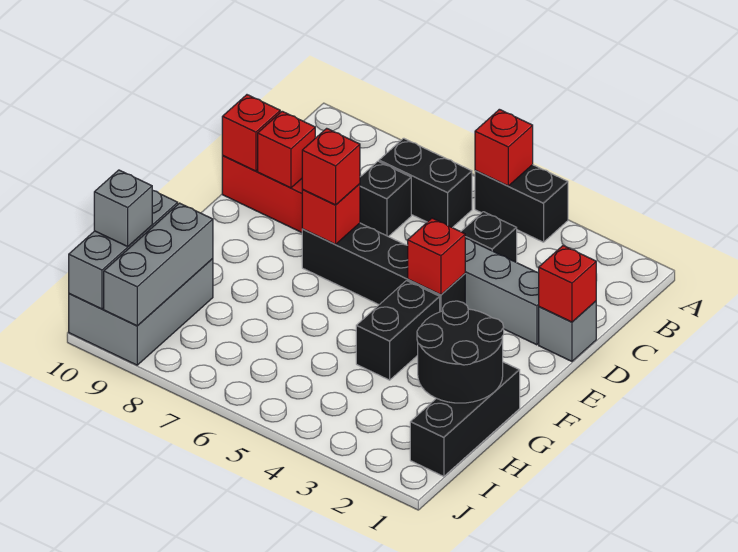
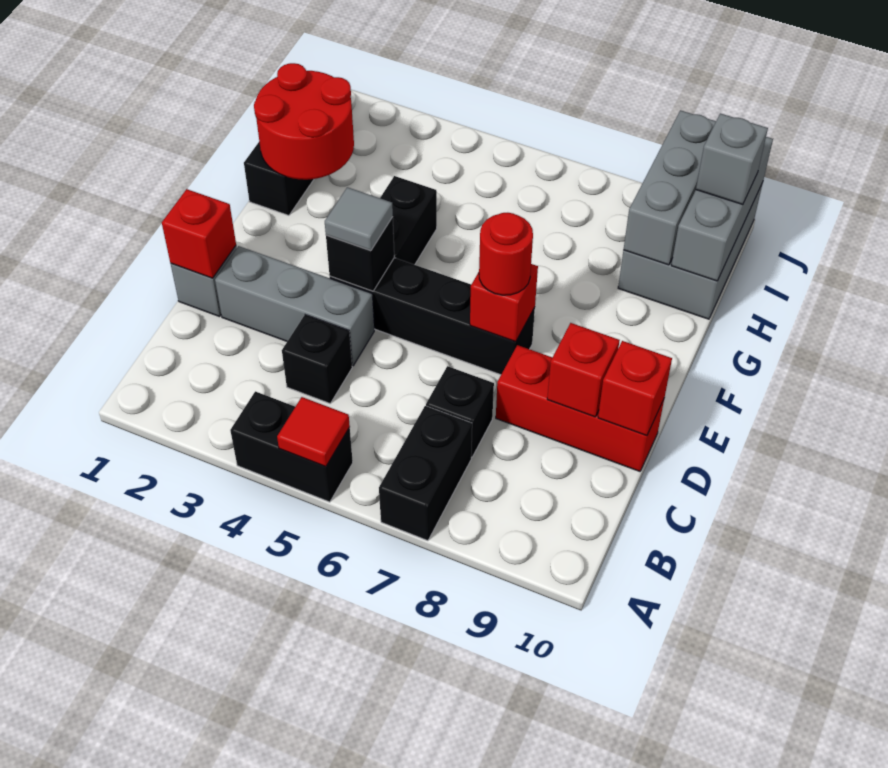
red brick A5 level 2 -> red tile A5 level 2
black brick B6:B7 level 1 -> black brick A7:B7 level 1
red brick E4 level 2 -> black brick E4 level 2
none -> grey tile E4 level 3
red brick E7 level 3 -> red round brick E7 level 3
black round brick G1:H2 level 2 -> red round brick G1:H2 level 2

